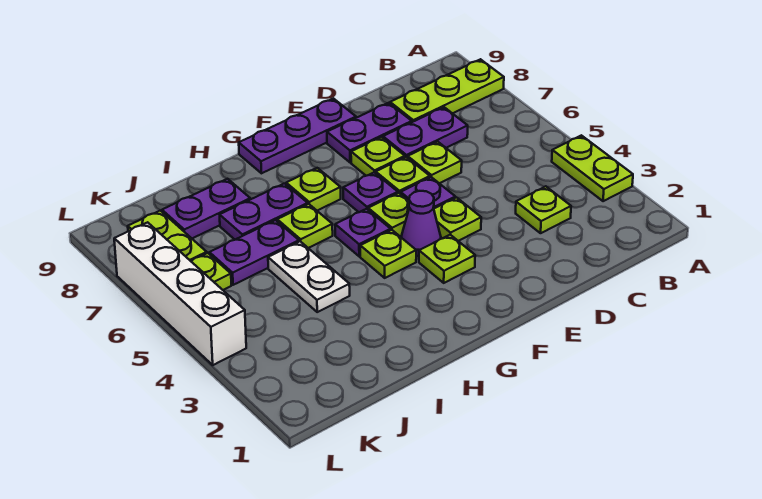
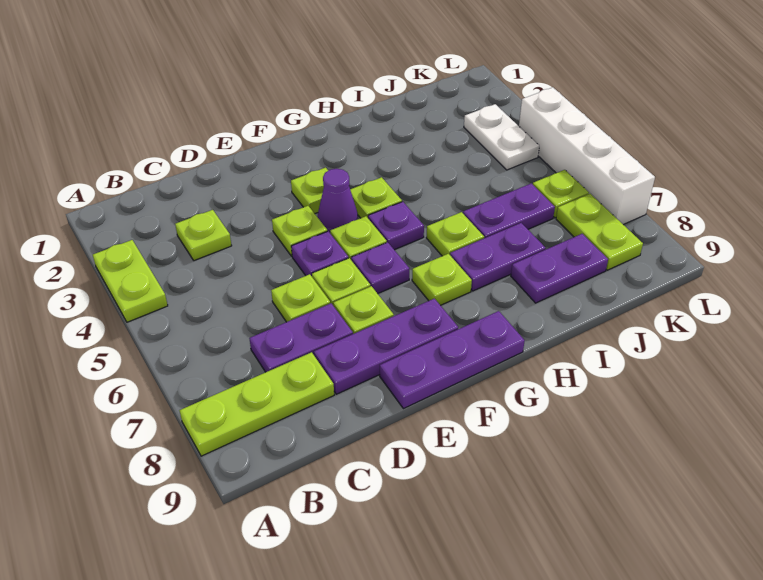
purple plate D8:E8 level 1 -> purple plate D8:F8 level 1
white plate I4:I5 level 1 -> white plate K3:K4 level 1

